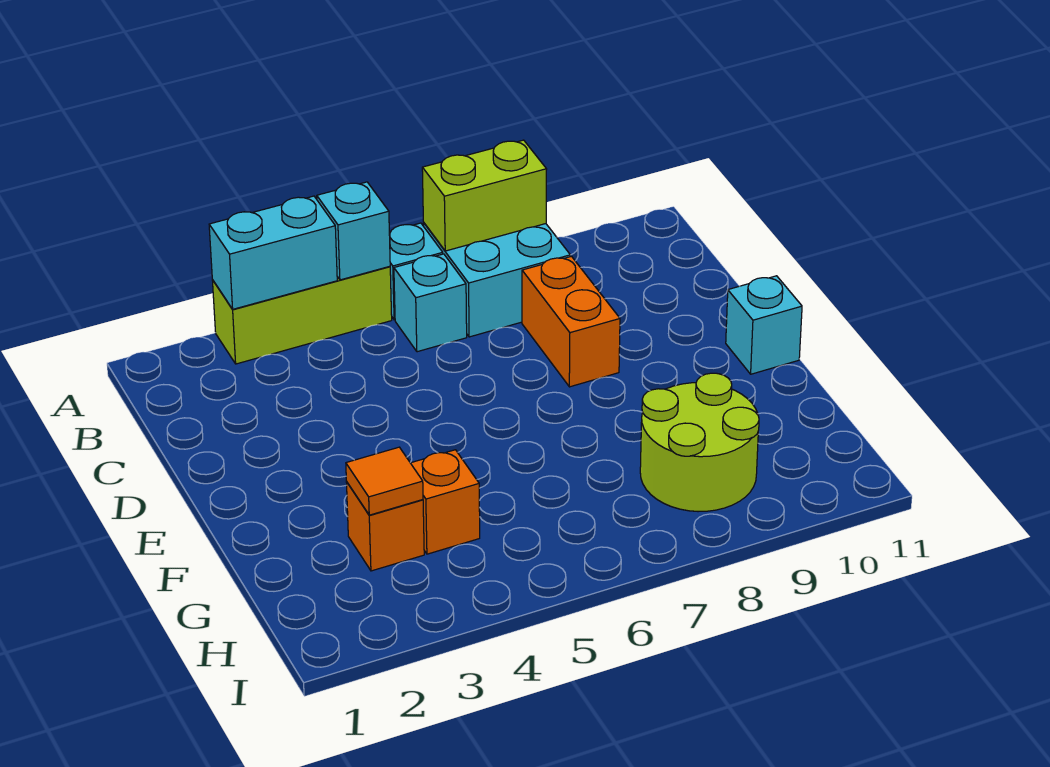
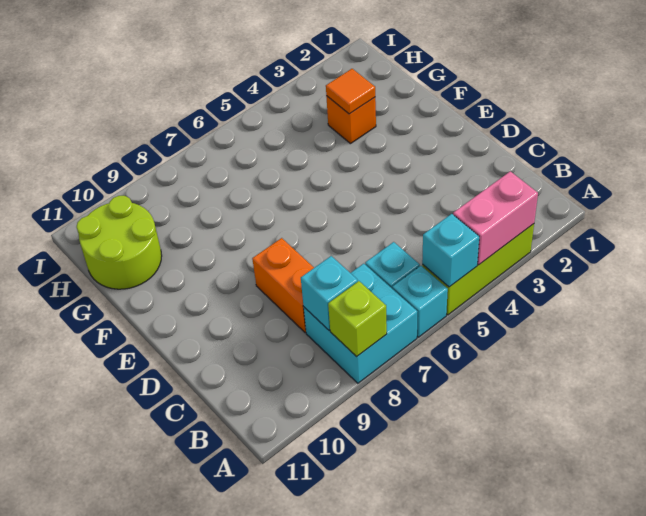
cyan brick A3:A4 level 2 -> pink brick A3:A4 level 2
lime brick A7:A8 level 2 -> lime brick A8 level 2
cyan brick E11 level 1 -> cyan brick B8 level 2
orange brick G4 level 1 -> none
lime round brick G8:H9 level 1 -> lime round brick G10:H11 level 1

